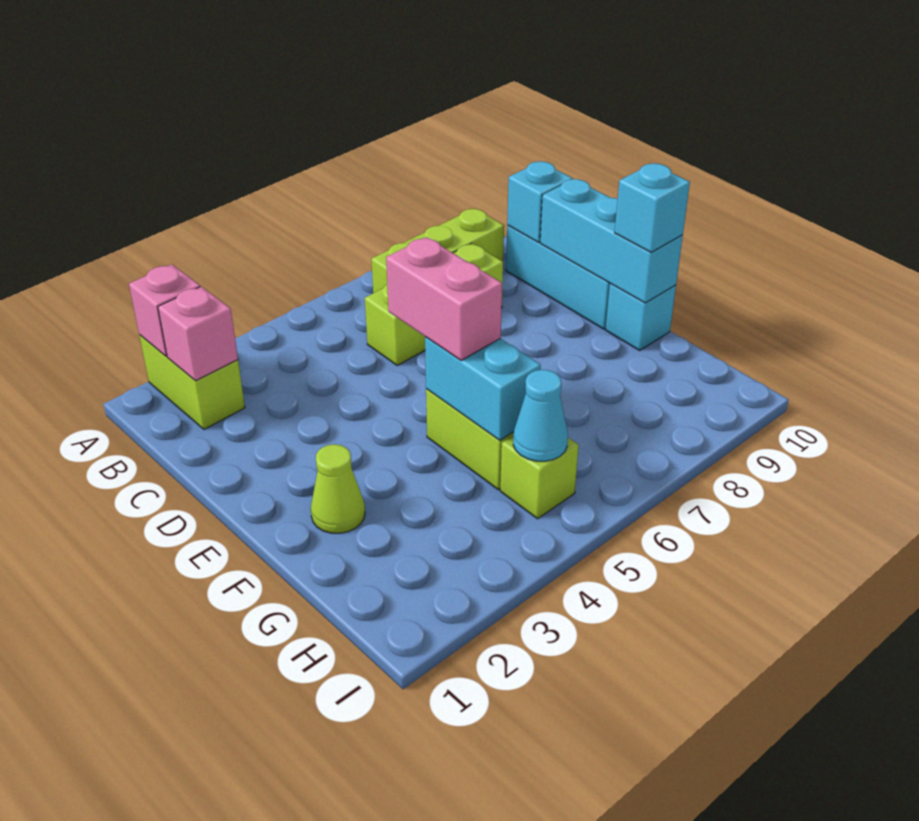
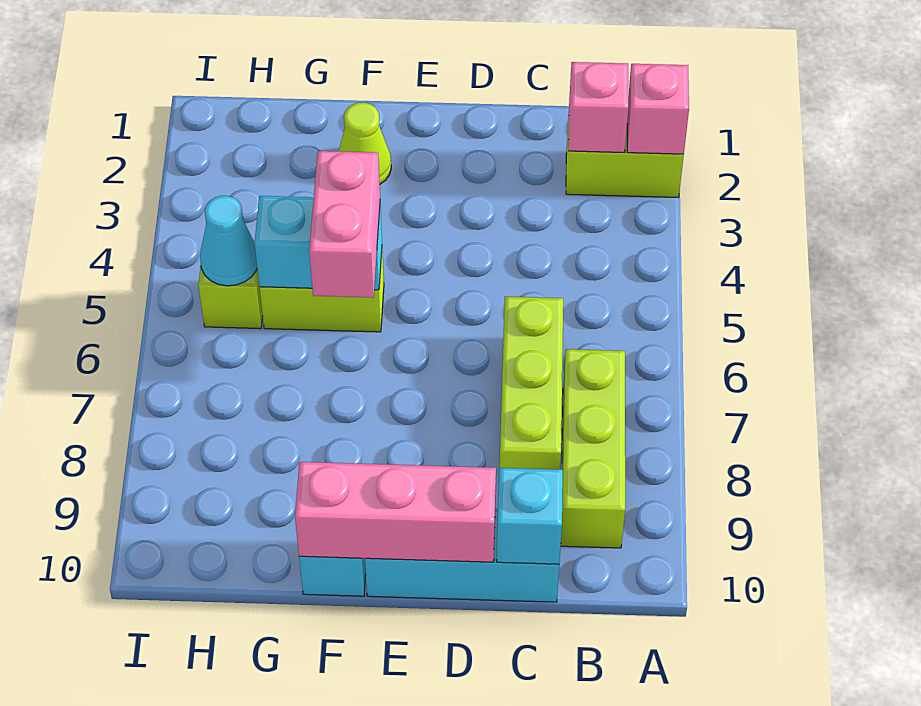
cyan brick D10:F10 level 2 -> pink brick D10:F10 level 2
pink brick E5:F5 level 3 -> pink brick F5:F6 level 3
cyan brick F10 level 3 -> none

